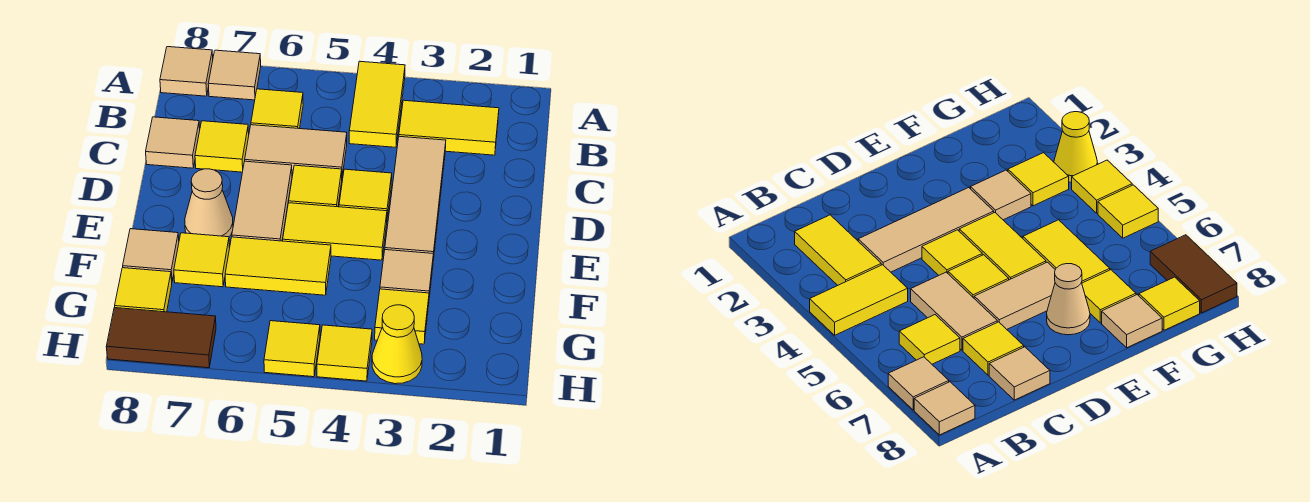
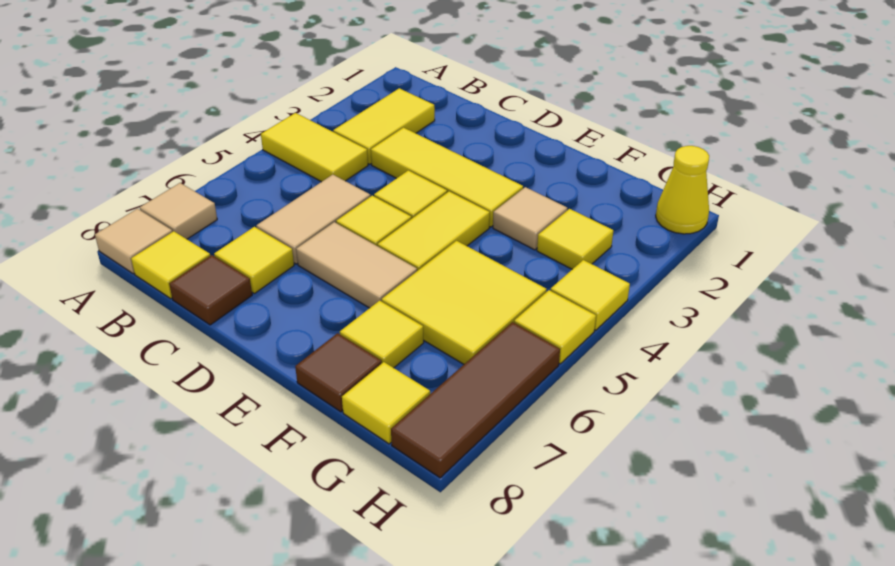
yellow tile B6 level 1 -> yellow tile B8 level 1
tan tile C3:E3 level 1 -> yellow tile C3:E3 level 1
tan tile C8 level 1 -> brown tile C8 level 1
tan cone E7 level 1 -> none
yellow tile F5:F6 level 1 -> yellow tile F5:G6 level 1
tan tile F8 level 1 -> brown tile F8 level 1
yellow cone H3 level 1 -> yellow cone H1 level 1
brown tile H7:H8 level 1 -> brown tile H6:H8 level 1

